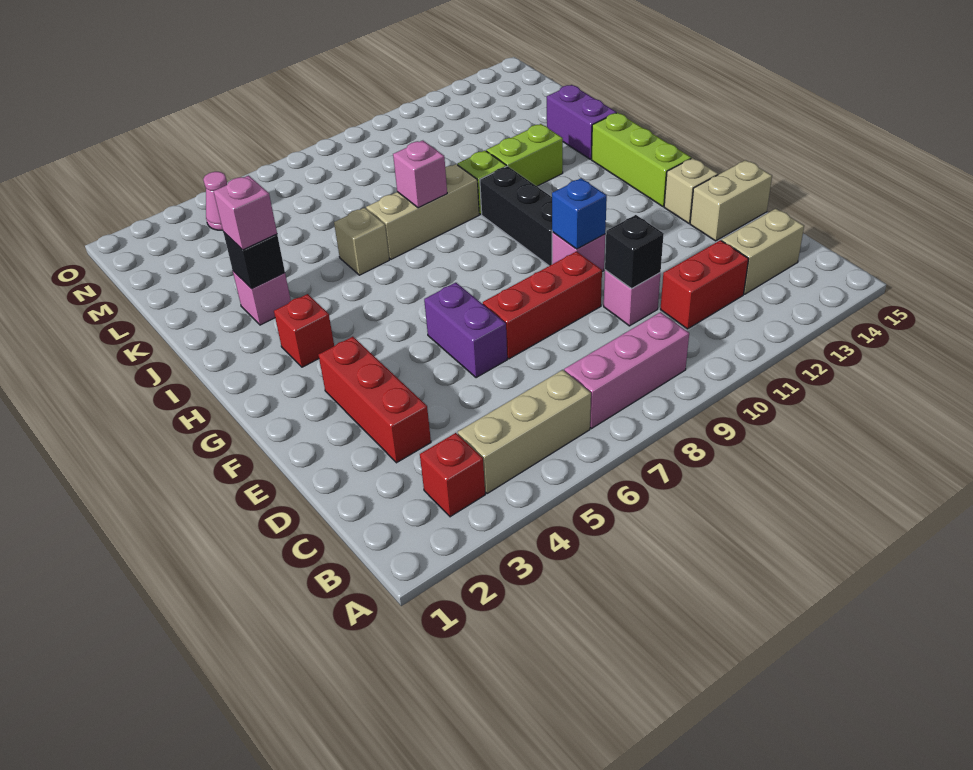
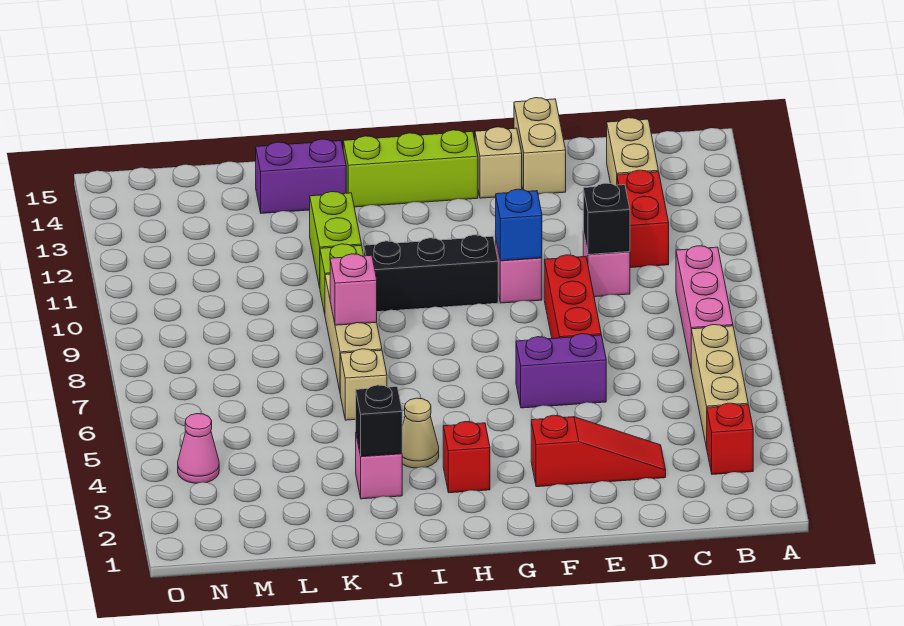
red brick D3:F3 level 1 -> red slope D3:F3 level 1 top F
none -> tan cone I4 level 1
pink brick J3 level 3 -> none

